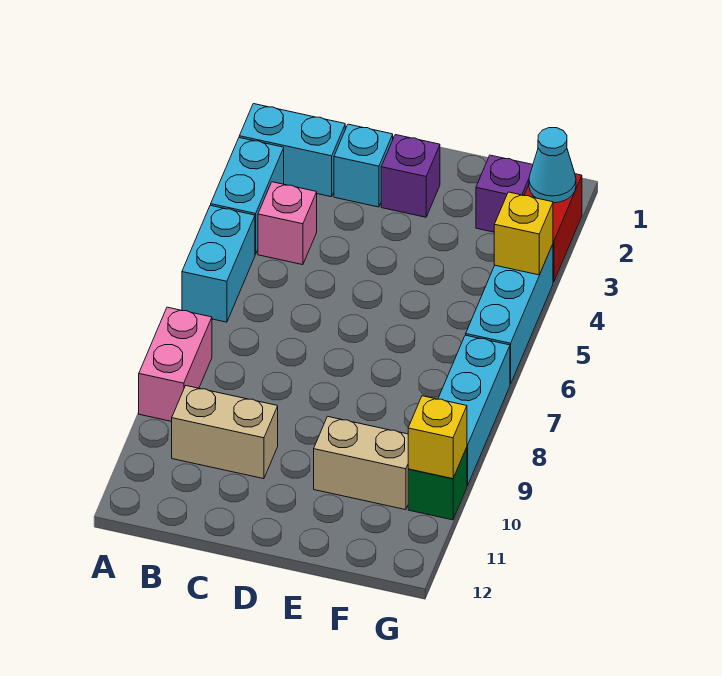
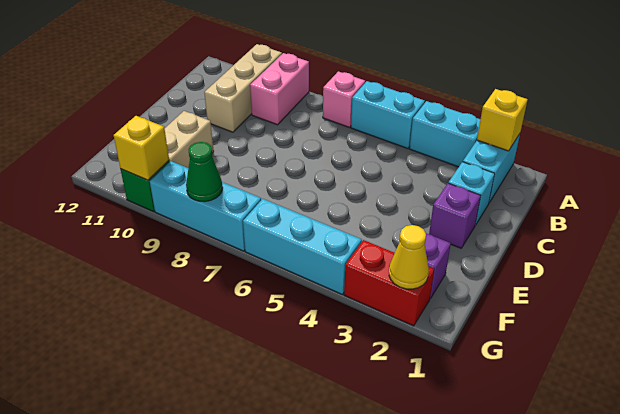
pink brick A8:A9 level 1 -> pink brick A9:B9 level 1
pink brick B4 level 1 -> pink brick A7 level 1
tan brick B10:C10 level 1 -> tan brick A10:C10 level 1
cyan cone G2 level 2 -> yellow cone G2 level 2
yellow brick G4 level 2 -> yellow brick A2 level 2
none -> green cone G8 level 2

